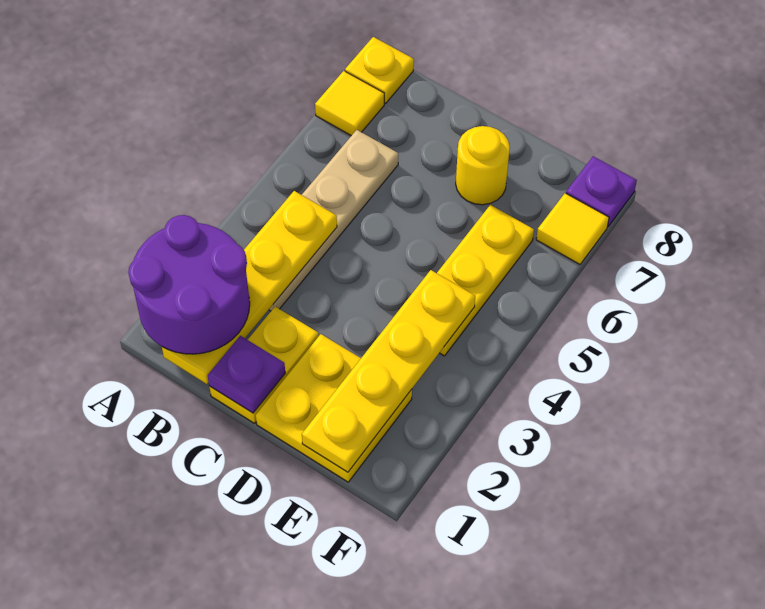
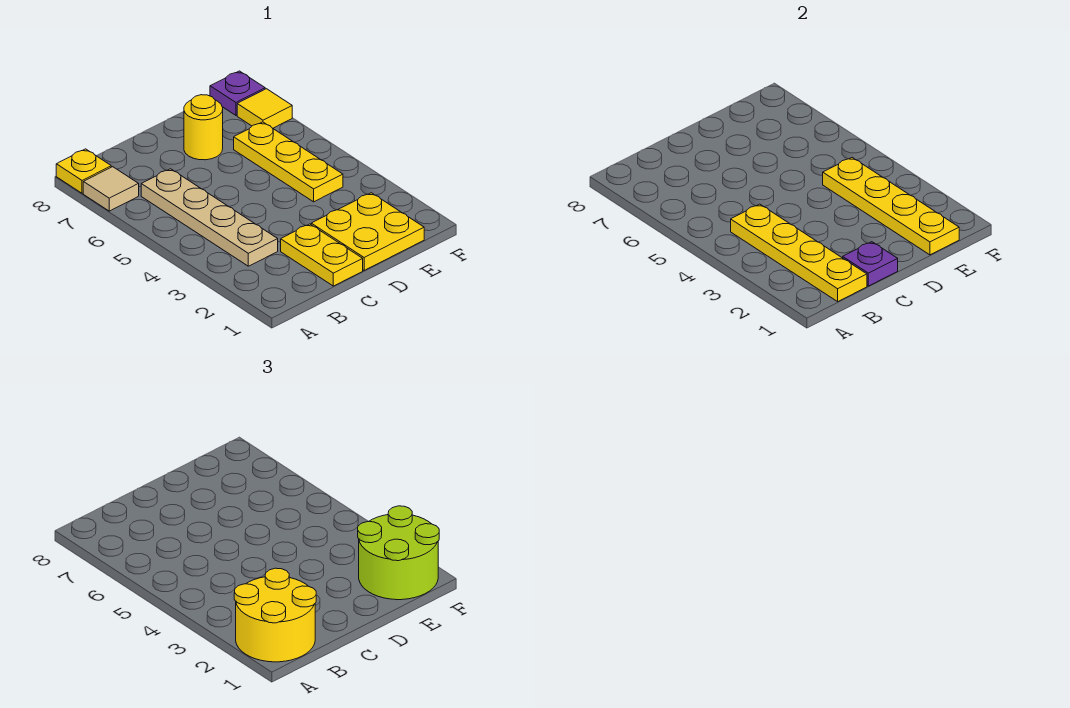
purple round brick A1:B2 level 3 -> yellow round brick A1:B2 level 3
yellow tile A7 level 1 -> tan tile A7 level 1
none -> lime round brick E1:F2 level 3

